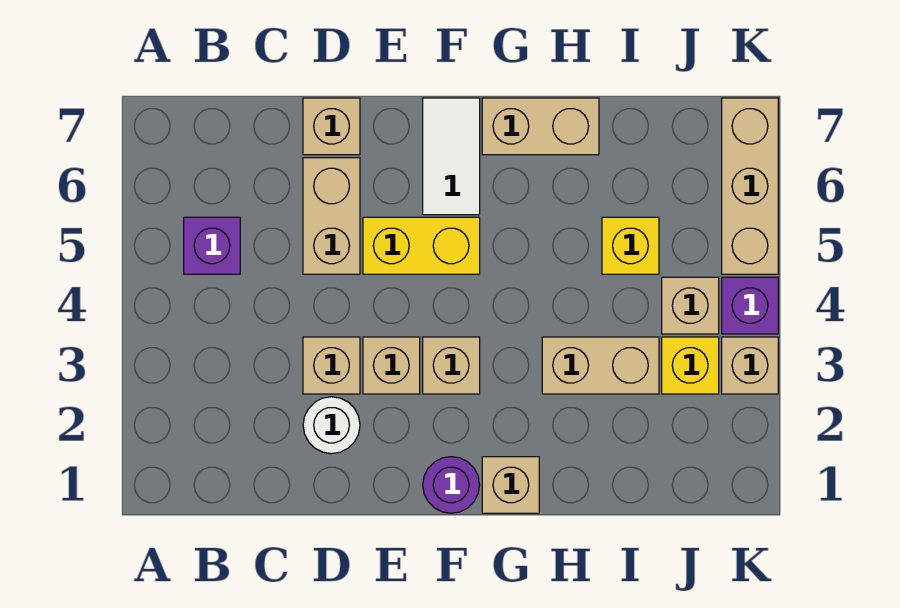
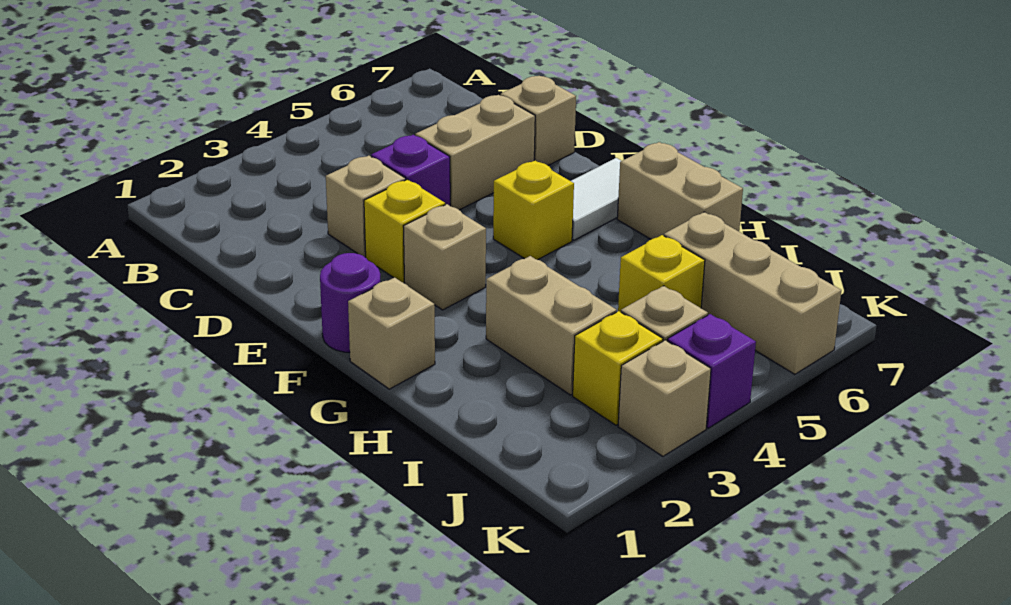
purple brick B5 level 1 -> purple brick D4 level 1
white round brick D2 level 1 -> none
tan brick E3 level 1 -> yellow brick E3 level 1
yellow brick E5:F5 level 1 -> yellow brick F5 level 1
tan brick K5:K7 level 1 -> tan brick I6:K6 level 1

